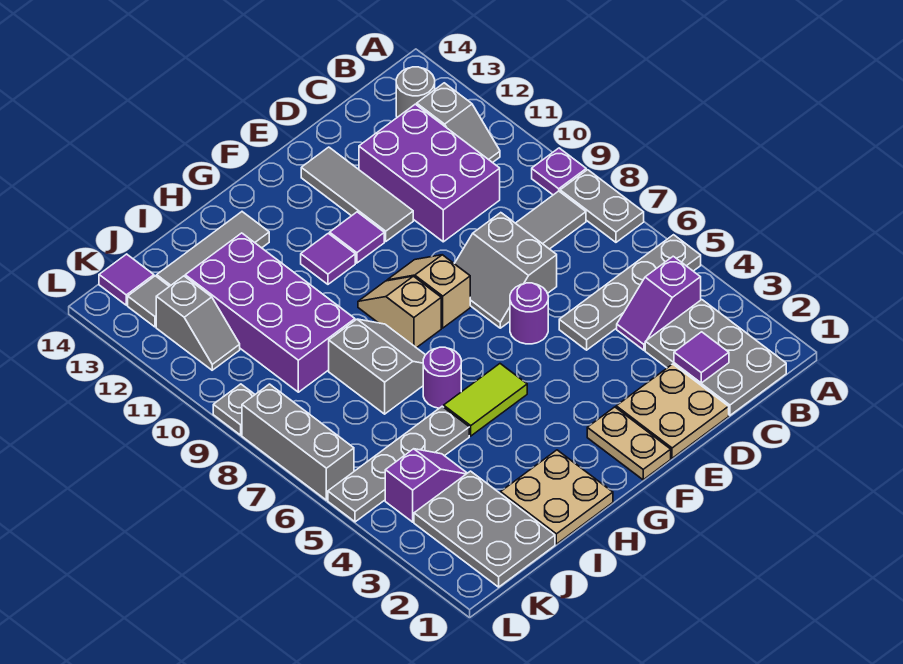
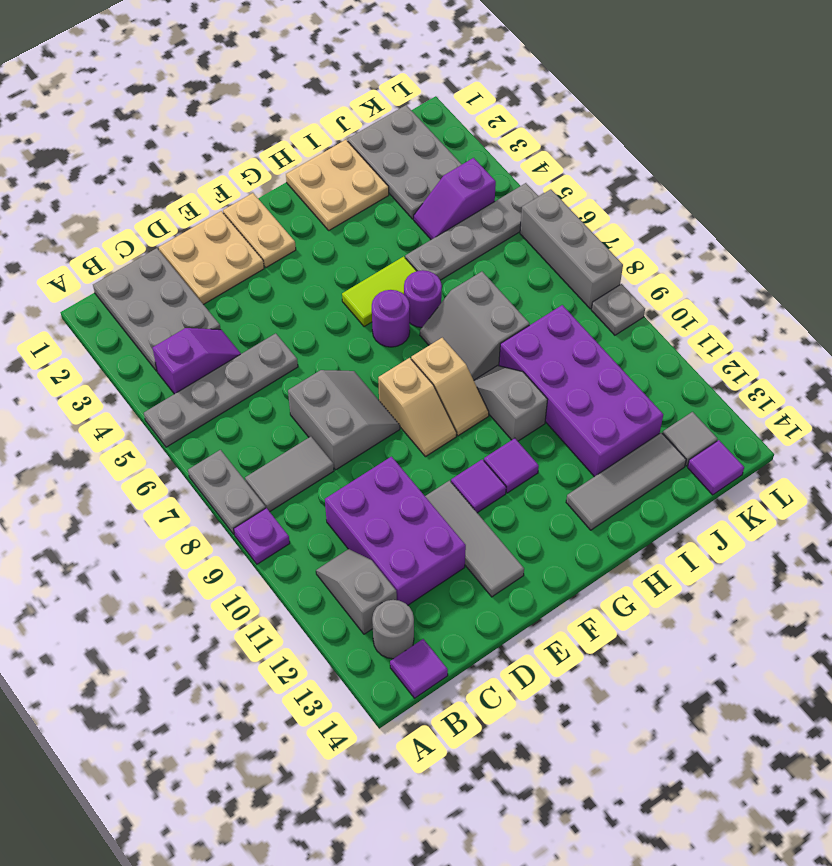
purple tile C2 level 2 -> purple tile B14 level 1
purple round brick E6 level 1 -> purple round brick G6 level 1
grey slope K11:K12 level 1 top 12 -> grey slope H9:H10 level 1 top 10

